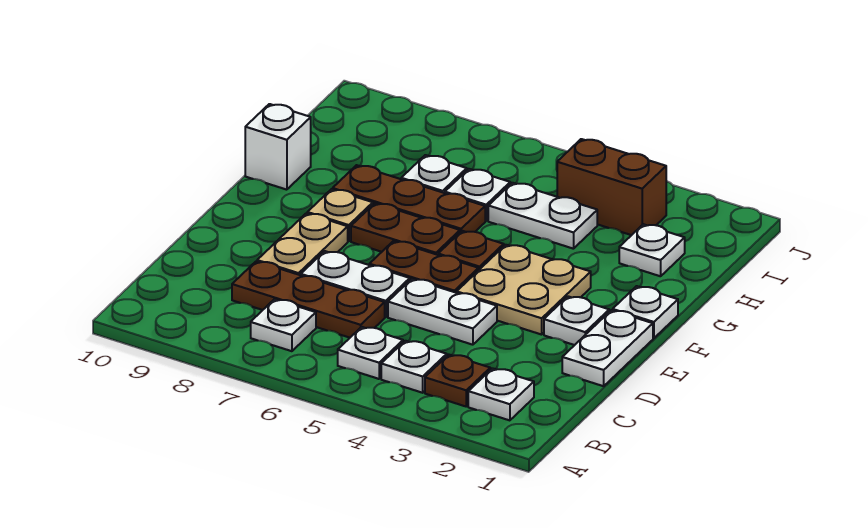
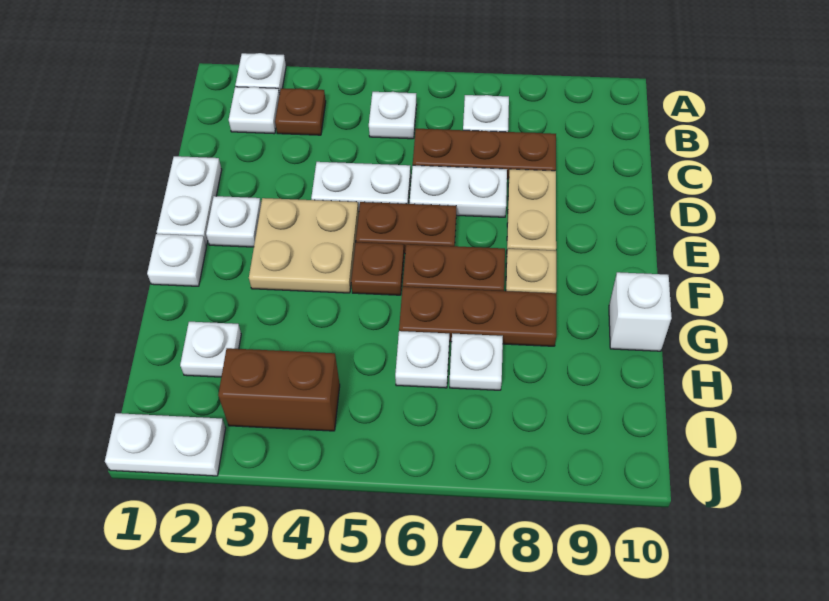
white plate B4 level 1 -> white plate A2 level 1
white plate H4:H5 level 1 -> white plate J1:J2 level 1

